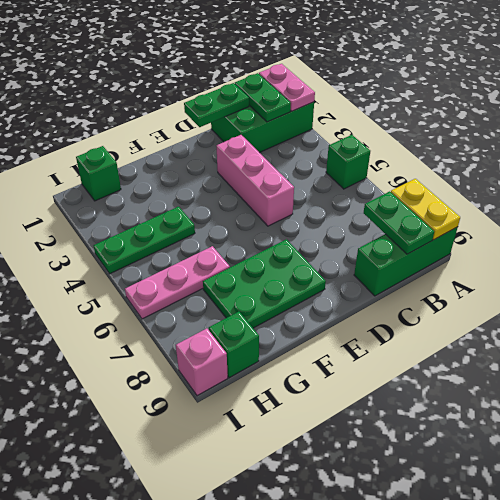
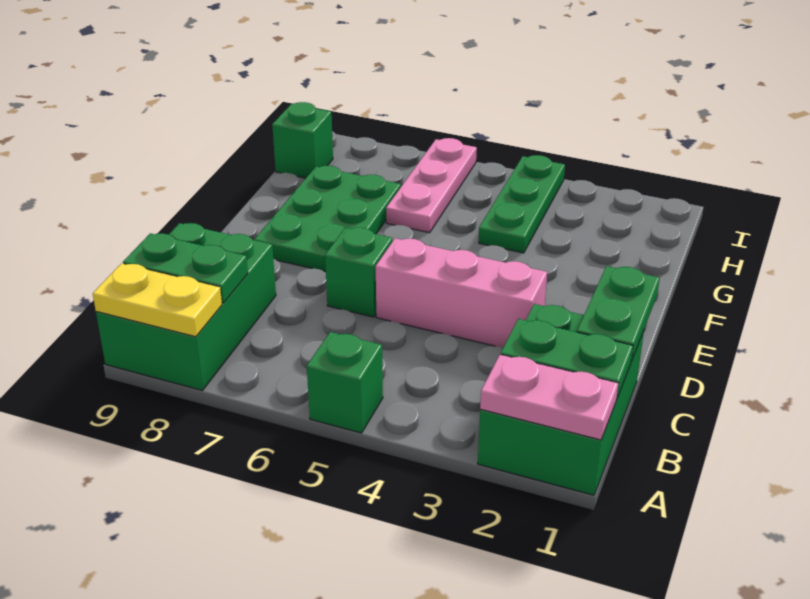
green brick A9:C9 level 1 -> green brick A8:C9 level 1
green brick H1 level 1 -> green brick D6 level 1
pink brick I9 level 1 -> none

